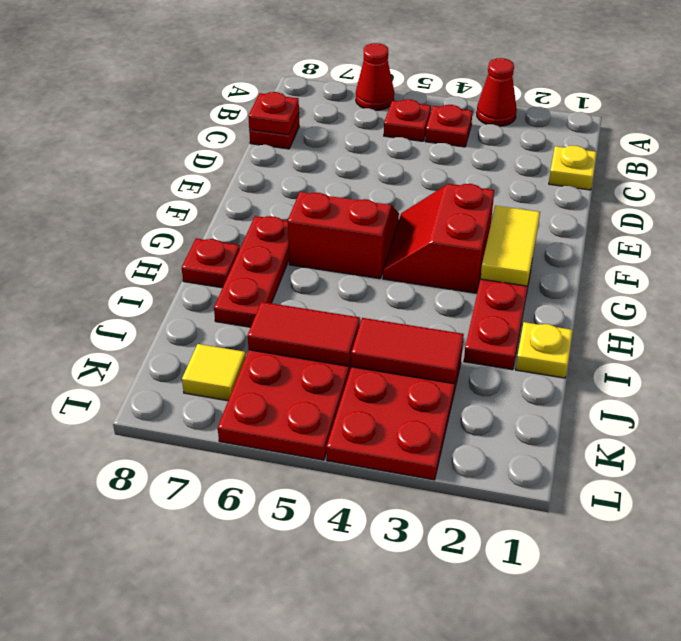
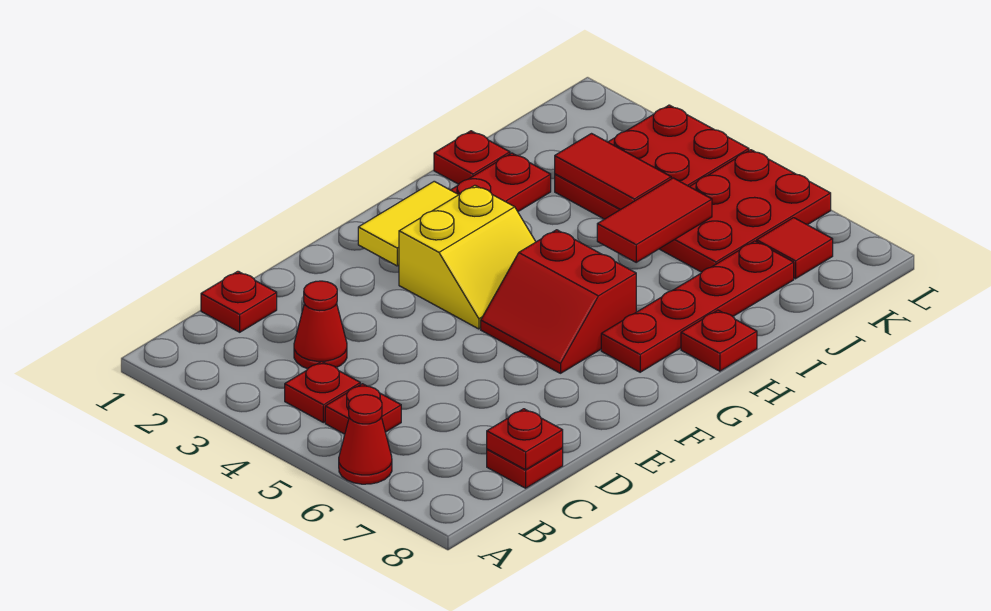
red cone A3 level 1 -> red cone C3 level 1
yellow plate C1 level 1 -> red plate C1 level 1
red slope F3:G4 level 1 top 3 -> yellow slope F3:G4 level 1 top 3
red plate G7:I7 level 1 -> red plate G7:J7 level 1
yellow plate I1 level 1 -> red plate I1 level 1
red tile J5:J6 level 2 -> red tile I5:J5 level 2
yellow tile K7 level 1 -> red tile K7 level 1

